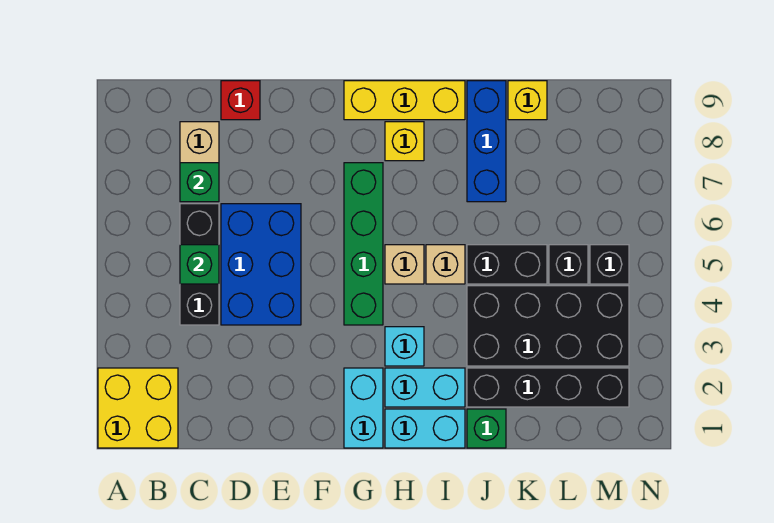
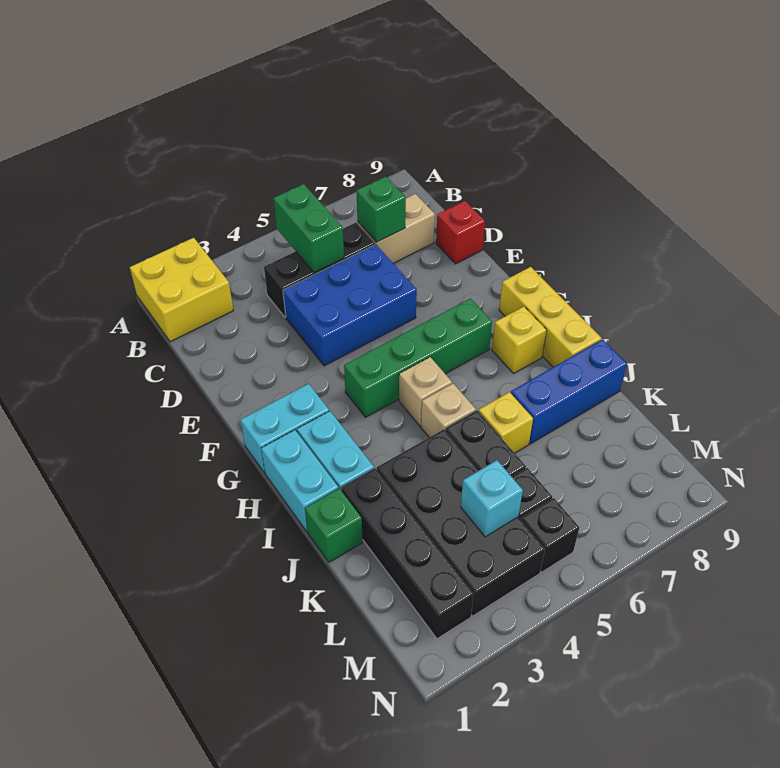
green brick C5 level 2 -> green brick B5:C5 level 2
cyan brick H3 level 1 -> cyan brick L4 level 2
yellow brick K9 level 1 -> yellow brick J6 level 1

